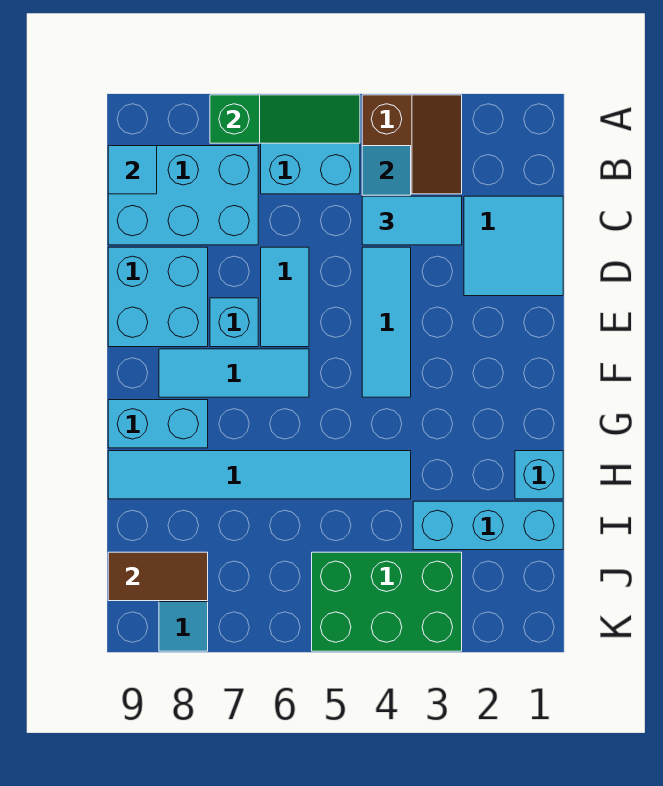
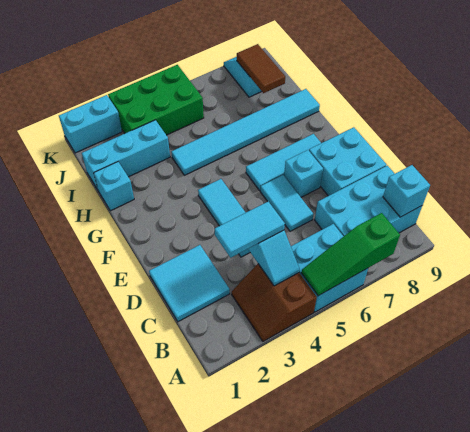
cyan tile B9 level 2 -> cyan brick B9 level 2
cyan brick G8:G9 level 1 -> cyan brick K1:K2 level 1
brown tile J8:J9 level 2 -> brown tile I8:J8 level 2

